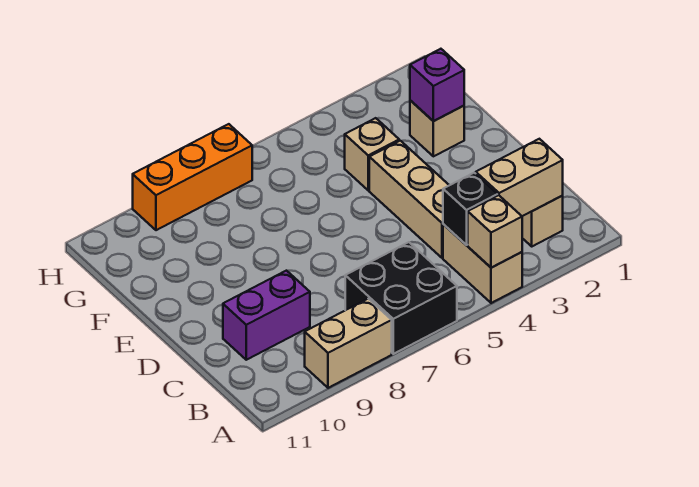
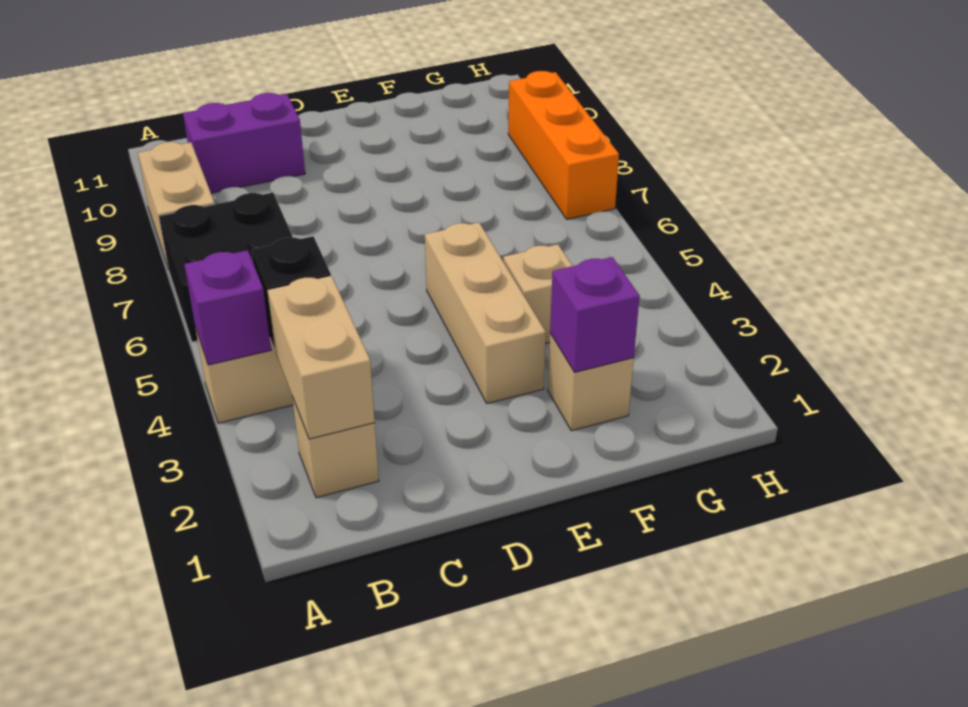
tan brick A4 level 2 -> purple brick A4 level 2
tan brick C4:E4 level 1 -> tan brick E3:E5 level 1
purple brick C9:C10 level 1 -> purple brick B10:C10 level 1

